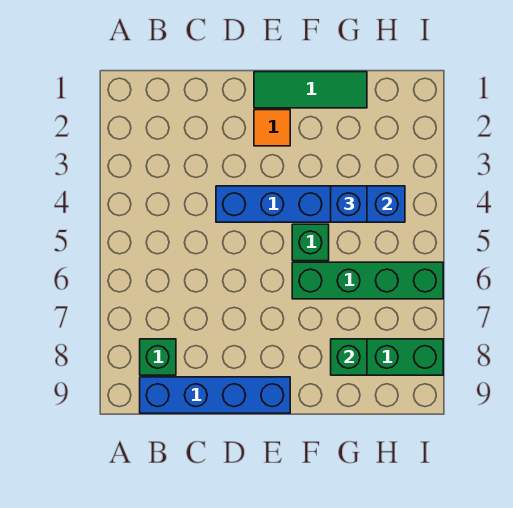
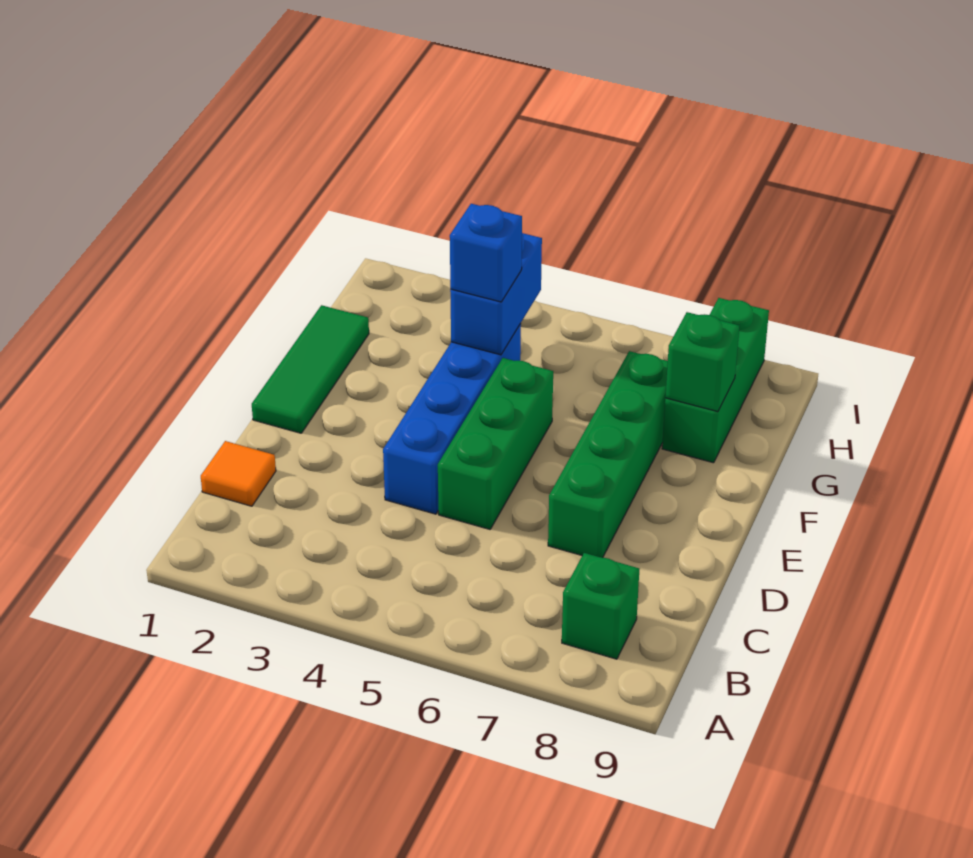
blue brick B9:E9 level 1 -> none
orange tile E2 level 1 -> orange tile C1 level 1
green brick F5 level 1 -> green brick D5:F5 level 1
green brick F6:I6 level 1 -> green brick D7:G7 level 1

